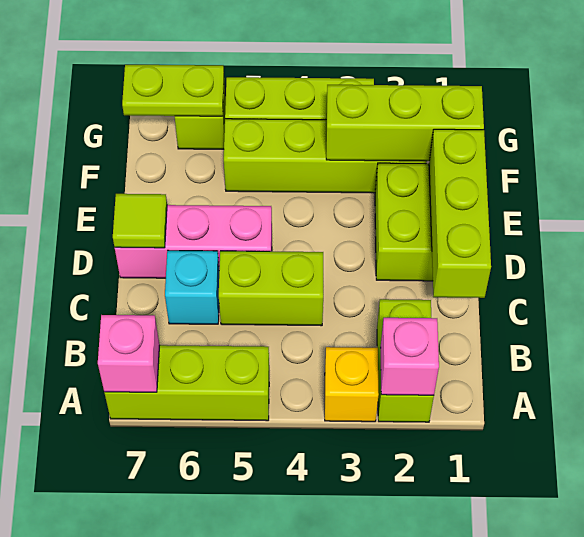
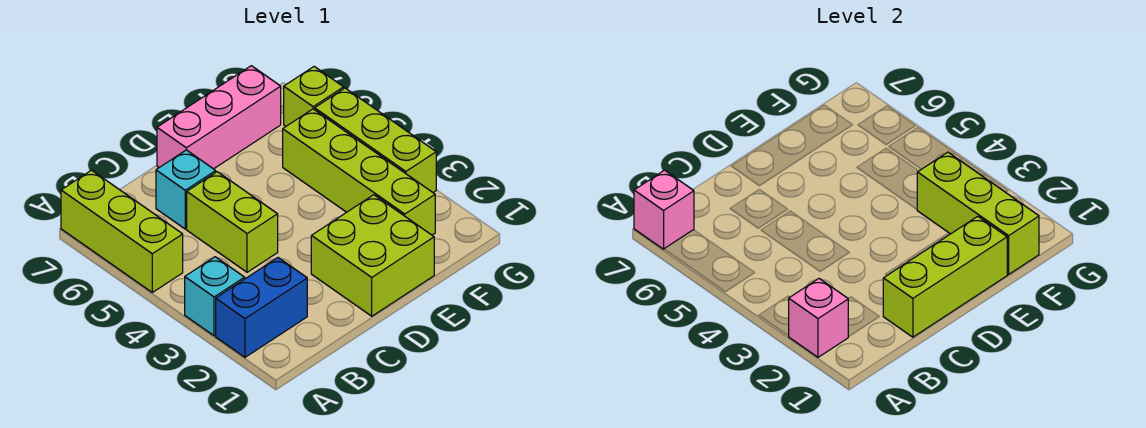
lime brick A2:B2 level 1 -> blue brick A2:B2 level 1
yellow brick A3 level 1 -> cyan brick A3 level 1
pink brick D5:D7 level 1 -> pink brick D7:F7 level 1
lime tile D7 level 2 -> none
lime plate G6:G7 level 2 -> none

